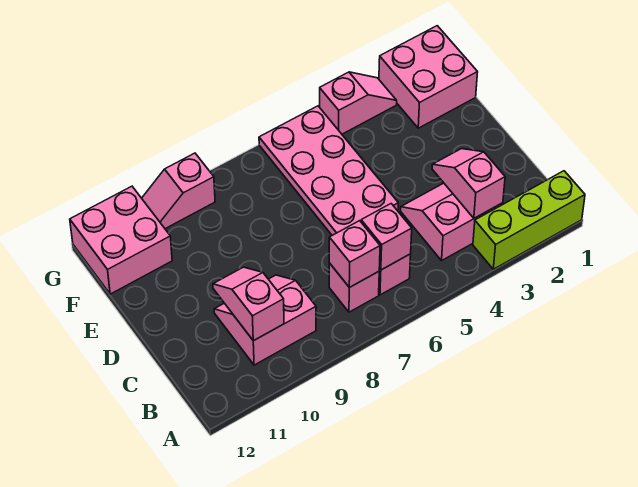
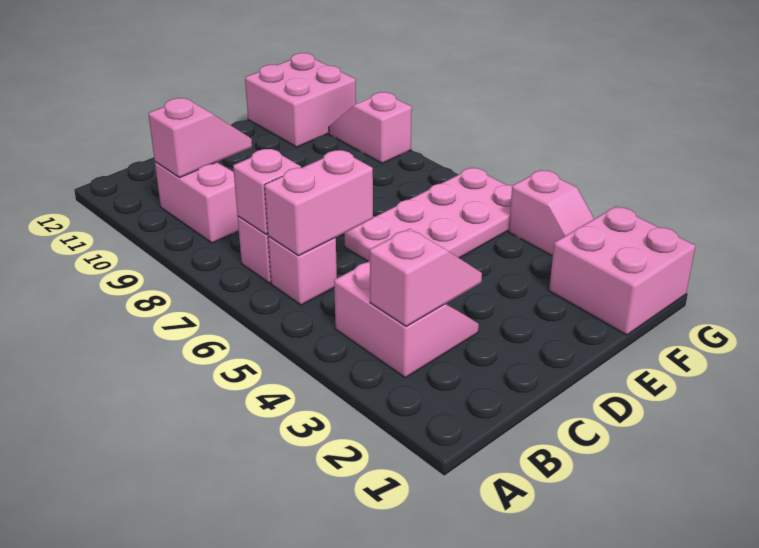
lime brick A1:A3 level 1 -> none
pink brick B6 level 2 -> pink brick B6:C6 level 2

